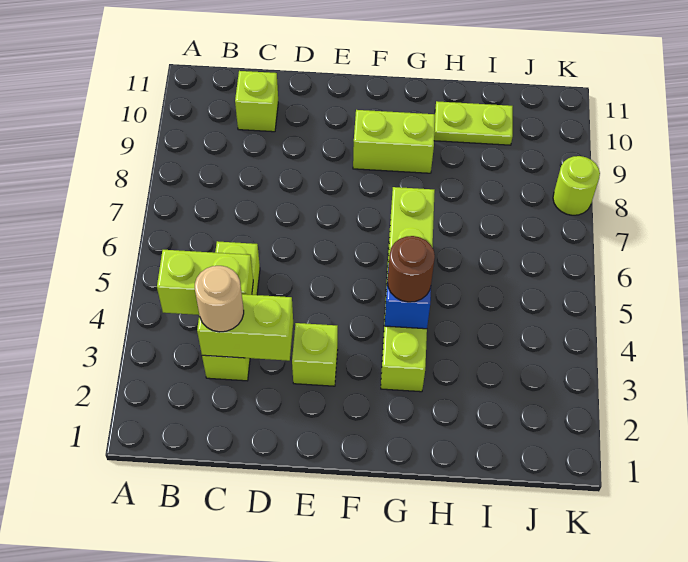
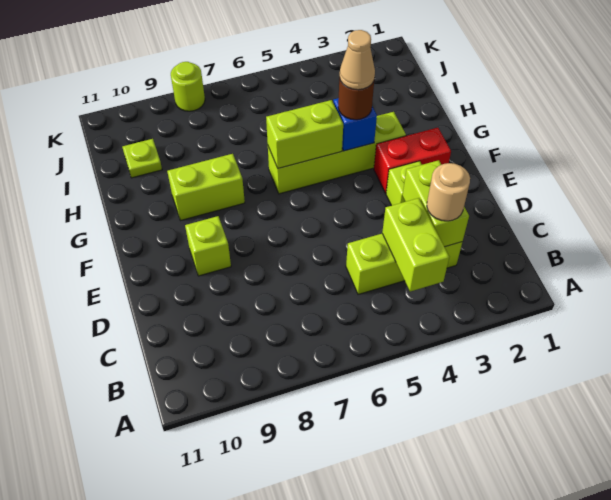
lime brick C10 level 1 -> lime brick E9 level 1
none -> red brick F2:F3 level 1
lime brick F9:G9 level 1 -> lime brick G8:G9 level 1
none -> tan cone G4 level 4
lime plate H10:I10 level 1 -> lime plate I10 level 1

